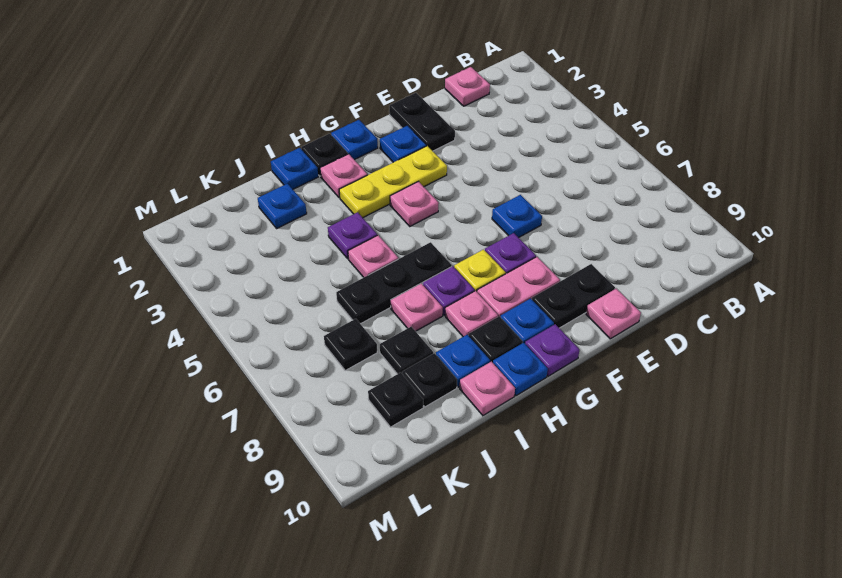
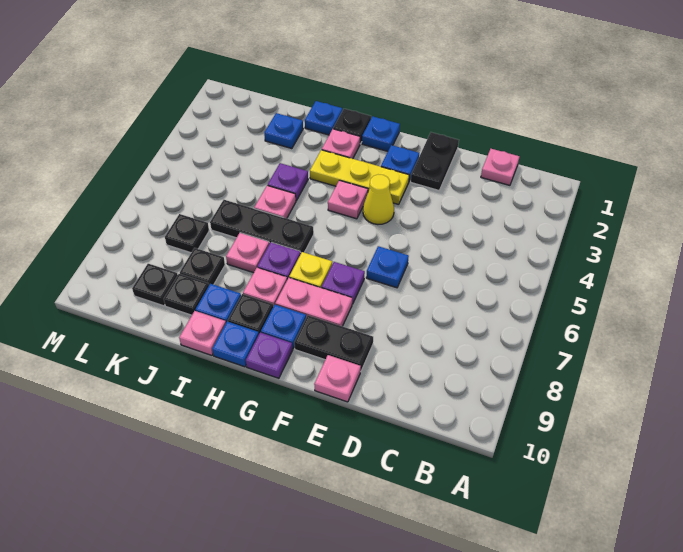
none -> yellow cone F4 level 1

